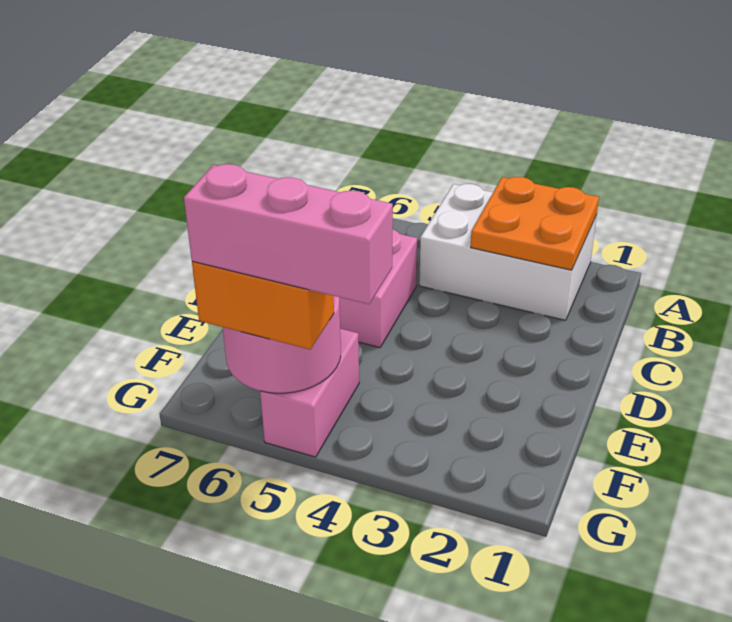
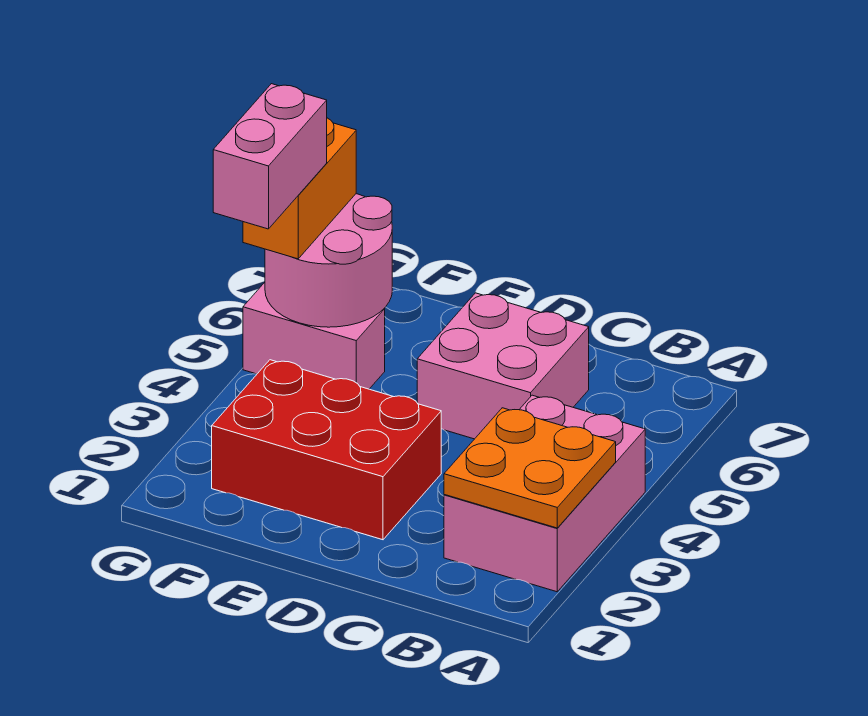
white brick A2:B4 level 1 -> pink brick A2:B4 level 1
none -> red brick D2:F3 level 1
pink brick G4:G6 level 4 -> pink brick G4:G5 level 4

